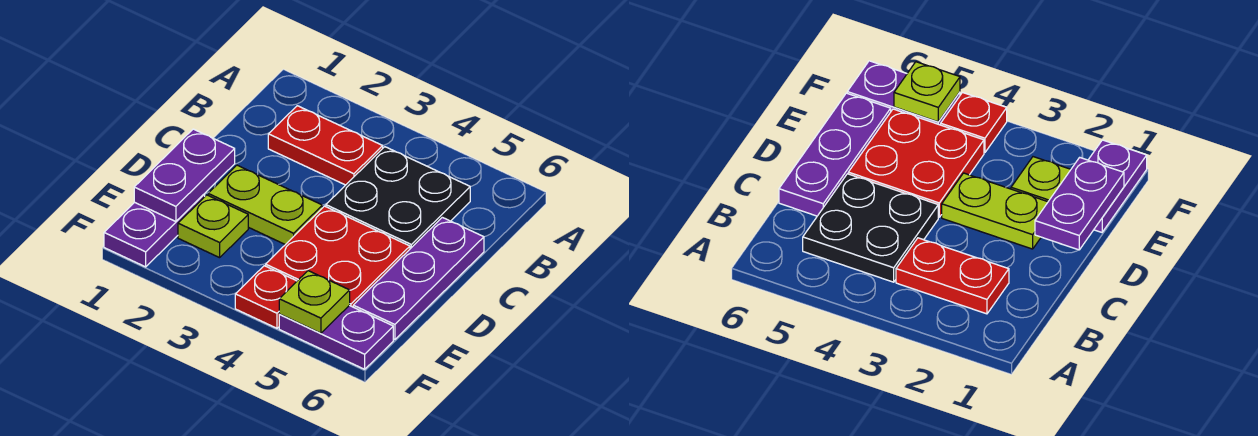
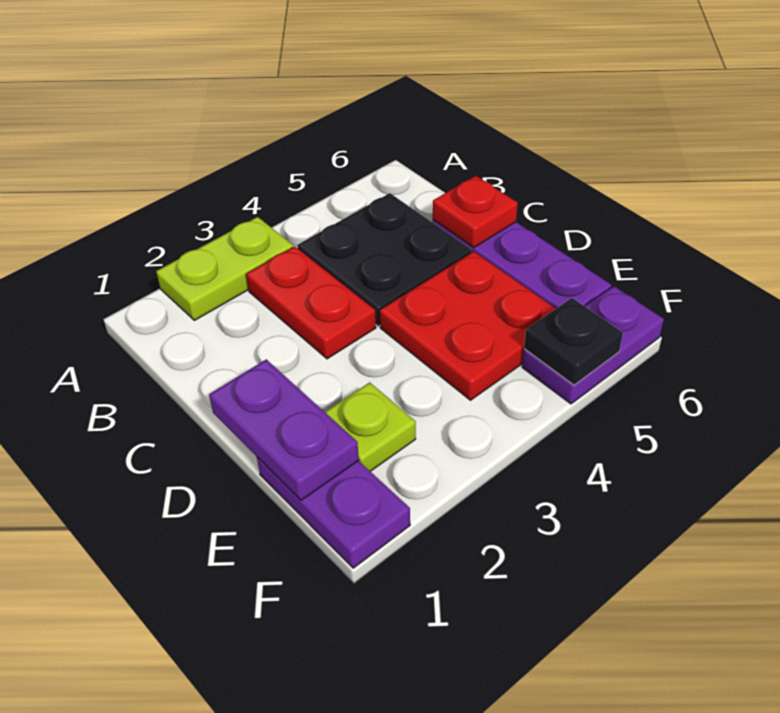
red plate B2:B3 level 1 -> red plate B3:C3 level 1
lime plate D2:D3 level 1 -> lime plate A2:A3 level 1
red plate F4 level 1 -> red plate C6 level 2
lime plate F5 level 2 -> black plate F5 level 2

